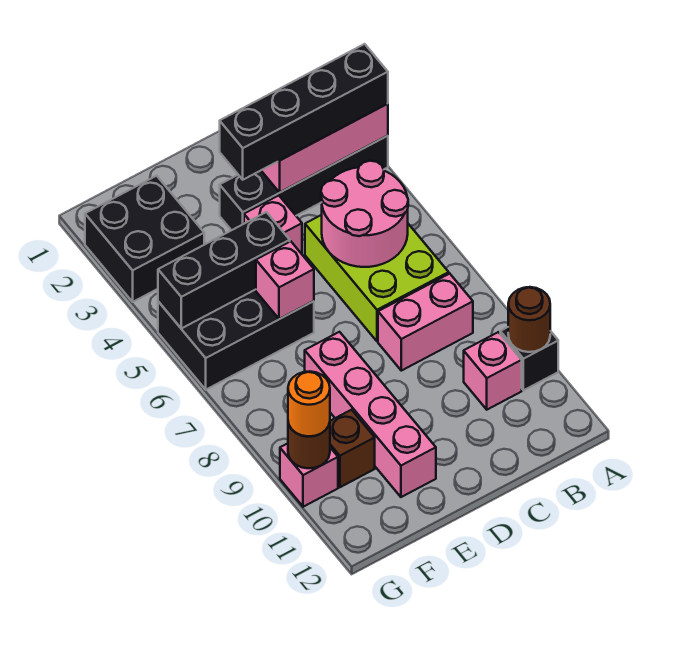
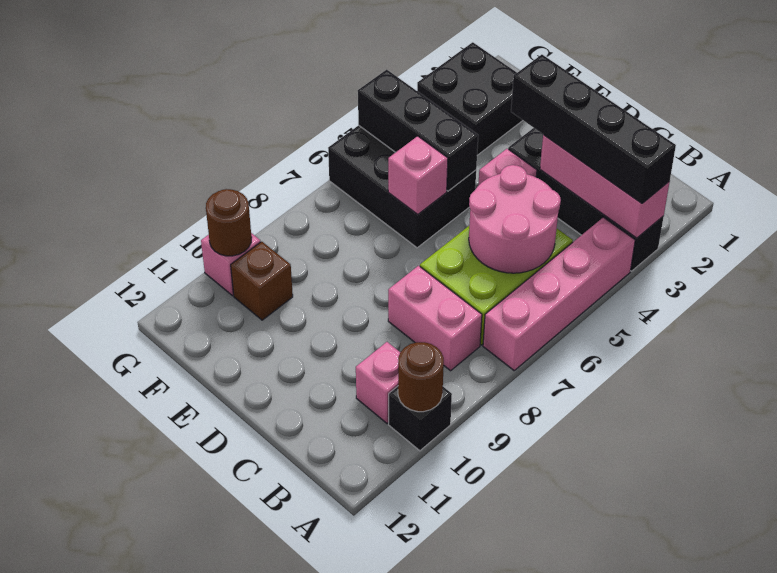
pink brick E8:E11 level 1 -> pink brick A4:A7 level 1
orange round brick G10 level 3 -> none

